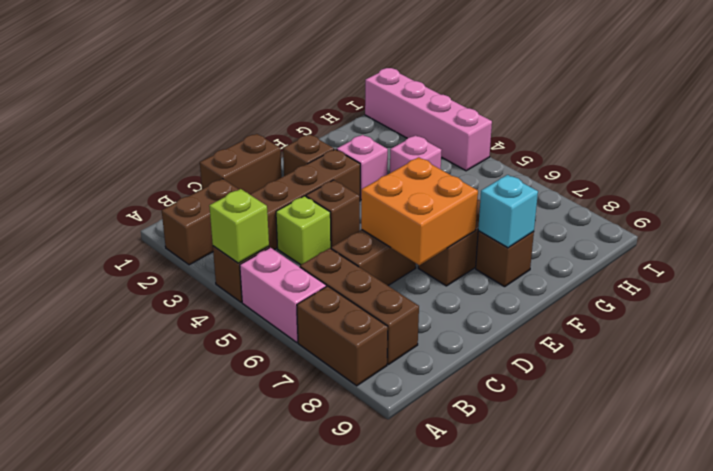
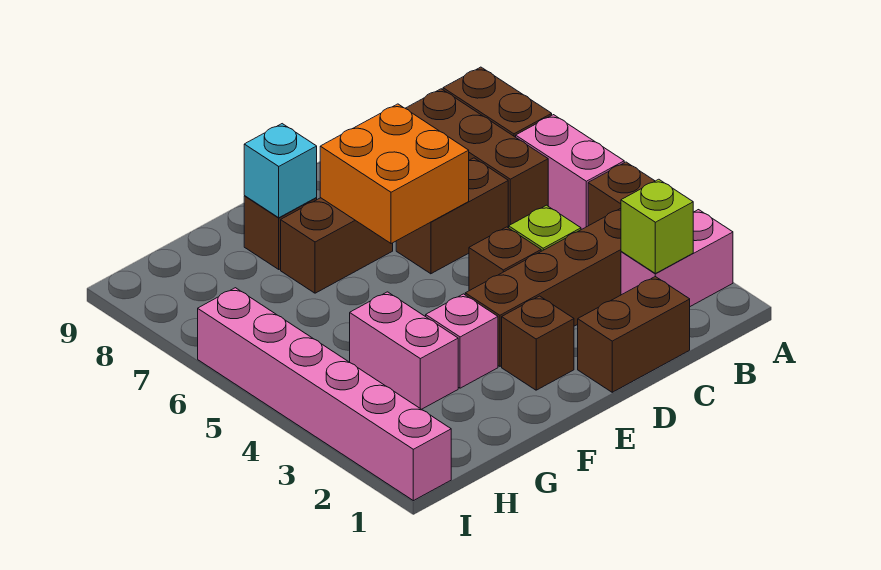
brown brick A2:B2 level 1 -> pink brick A2:B2 level 1
lime brick A4 level 2 -> lime brick B2 level 2
pink brick G4 level 1 -> pink brick G3:G4 level 1
pink brick I1:I4 level 1 -> pink brick I1:I6 level 1

